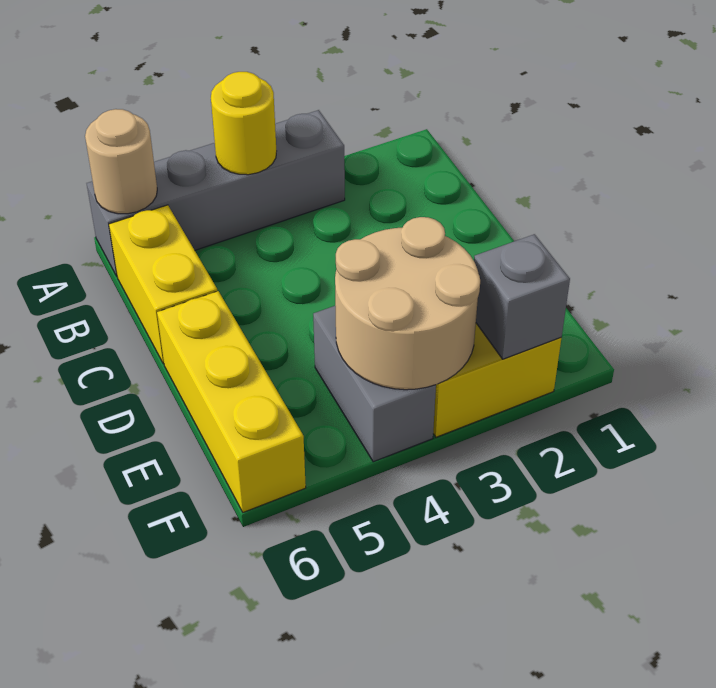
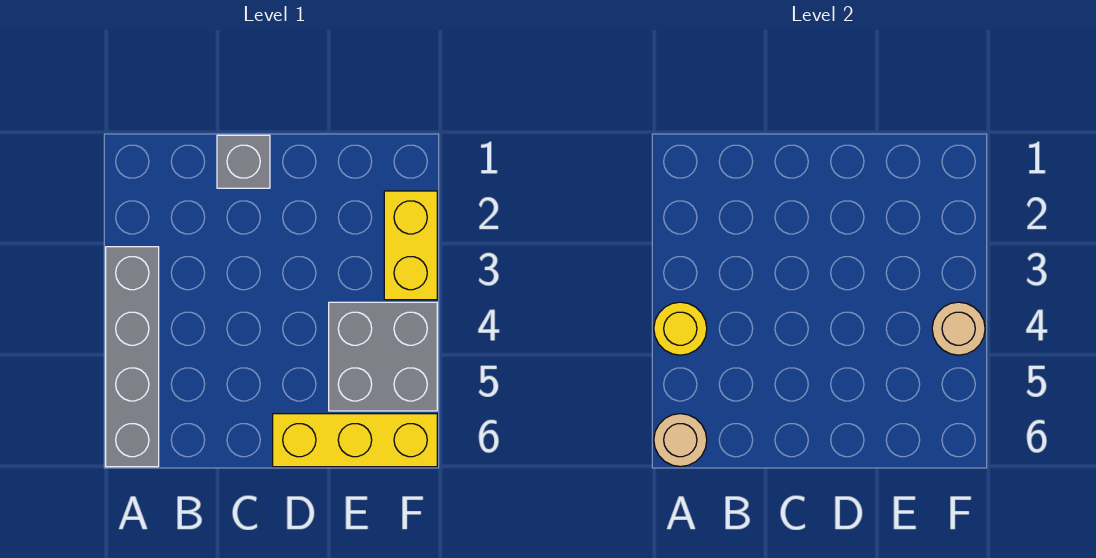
yellow brick B6:C6 level 1 -> none
tan round brick E3:F4 level 2 -> tan round brick F4 level 2
grey brick E4:F4 level 1 -> grey brick E4:F5 level 1
grey brick F2 level 2 -> grey brick C1 level 1

